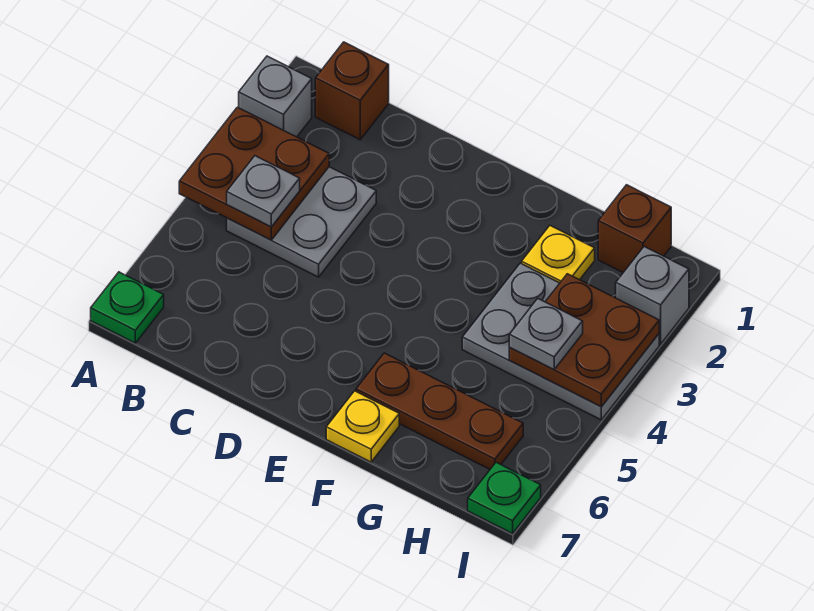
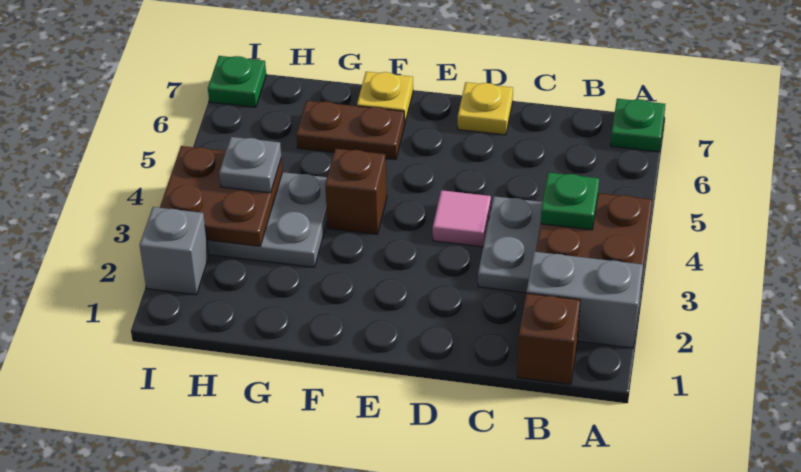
grey brick A2 level 1 -> grey brick A2:B2 level 1
grey plate B4 level 3 -> green plate B4 level 3
none -> pink tile D4 level 1
brown plate F6:H6 level 1 -> brown plate F6:G6 level 1
yellow plate G2 level 1 -> yellow plate D7 level 1
brown brick H1 level 1 -> brown brick F4 level 1

